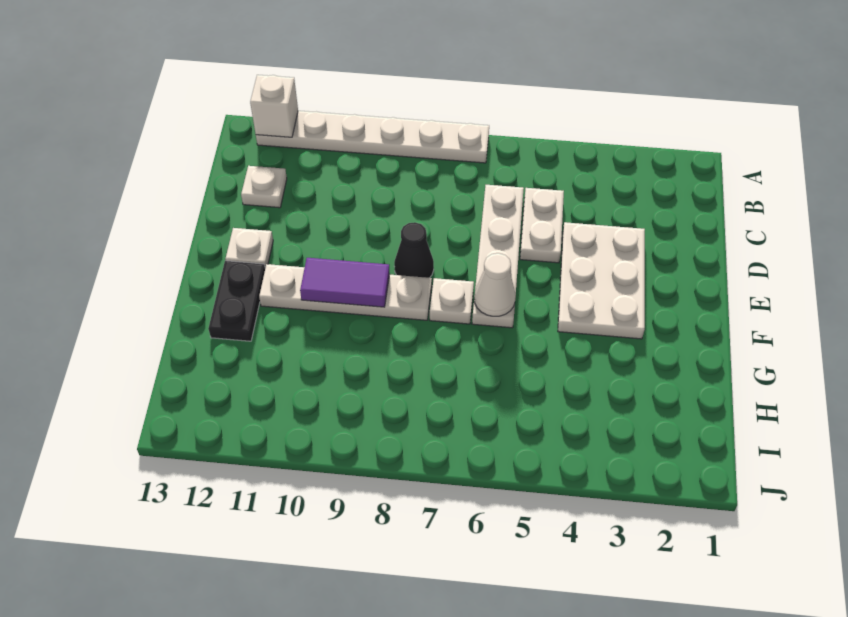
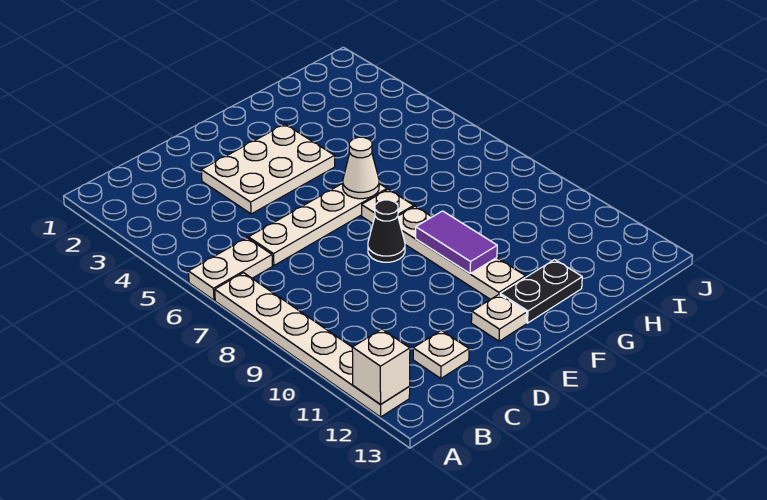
white plate C5:D5 level 1 -> white plate A6:B6 level 1

